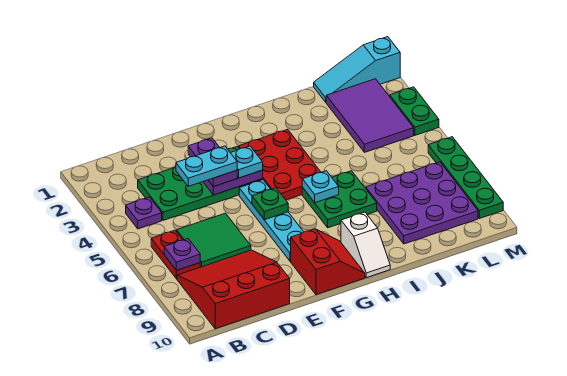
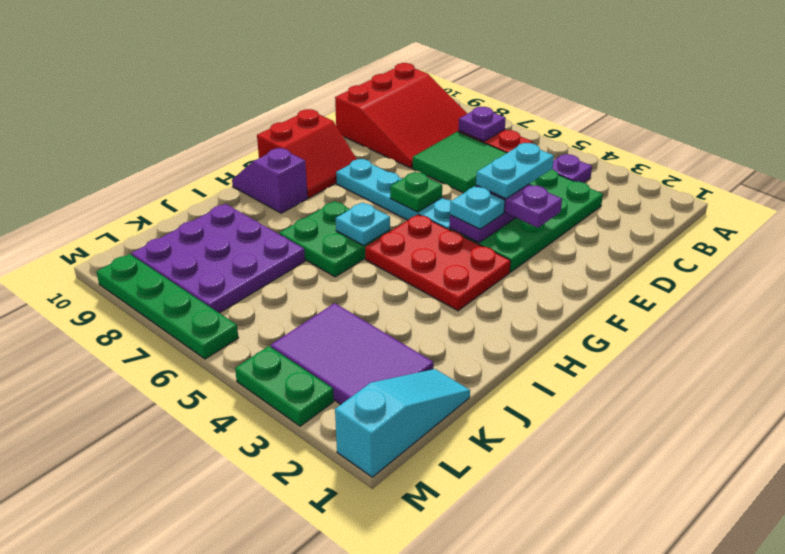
red slope F9:G10 level 1 top F -> red slope F9:G10 level 1 top 10
white slope H9:H10 level 1 top 9 -> purple slope H9:H10 level 1 top 9

